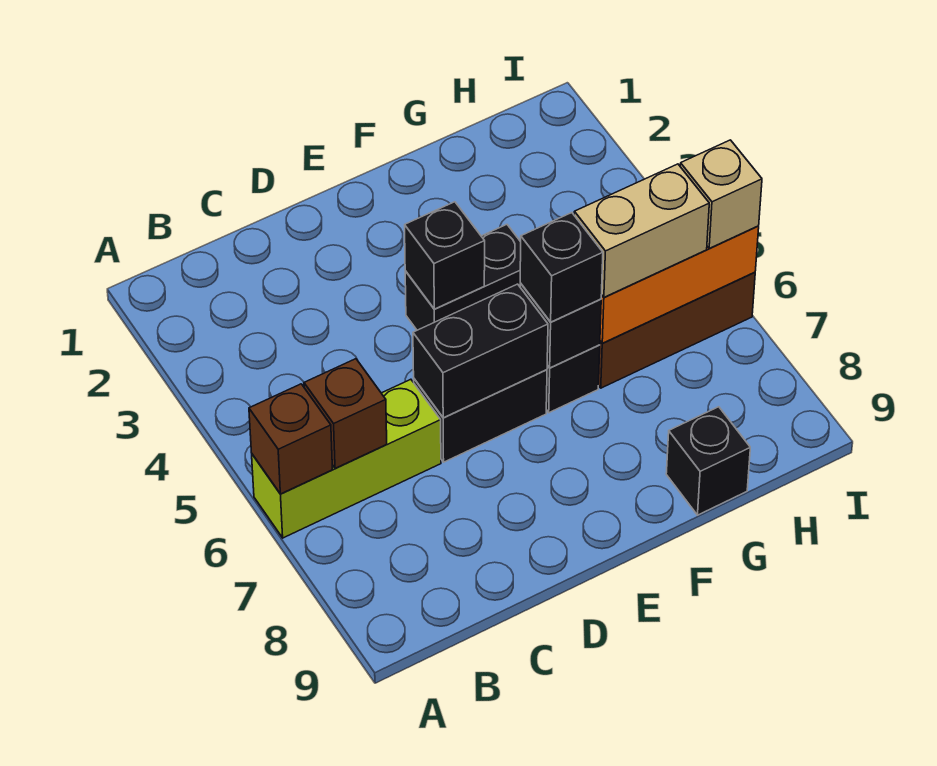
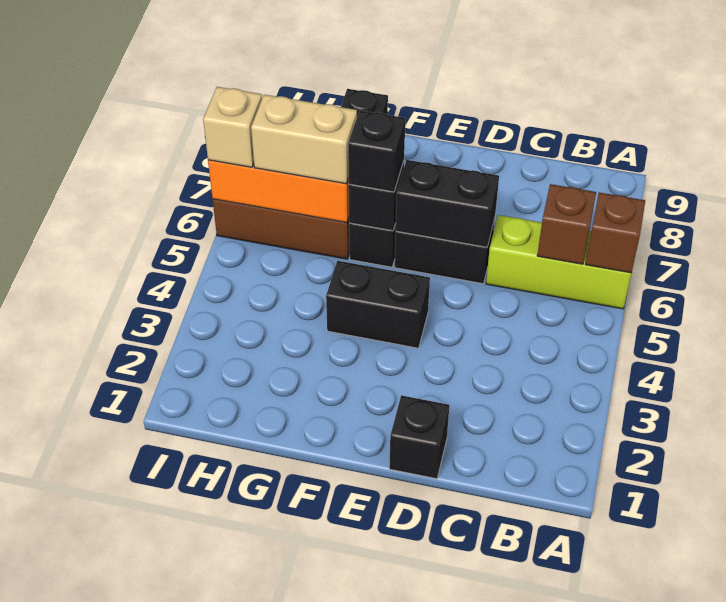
black brick E4 level 2 -> black brick D1 level 1

